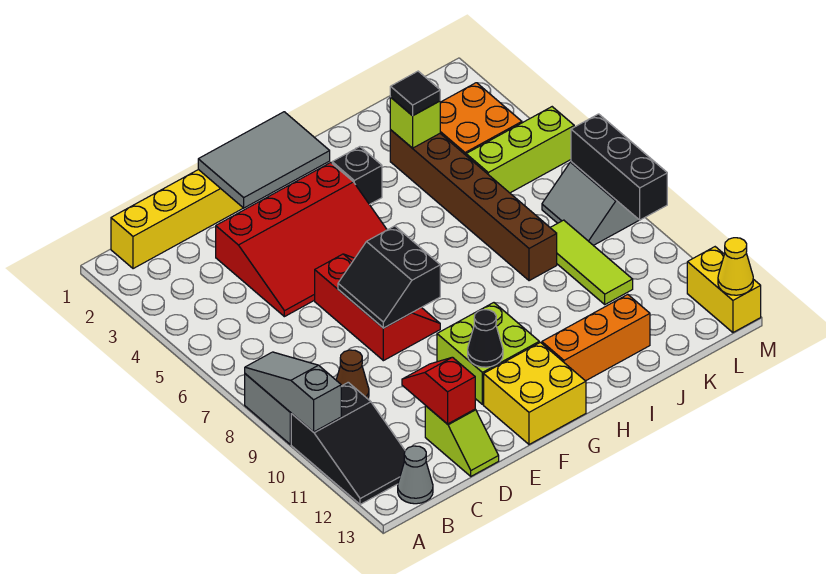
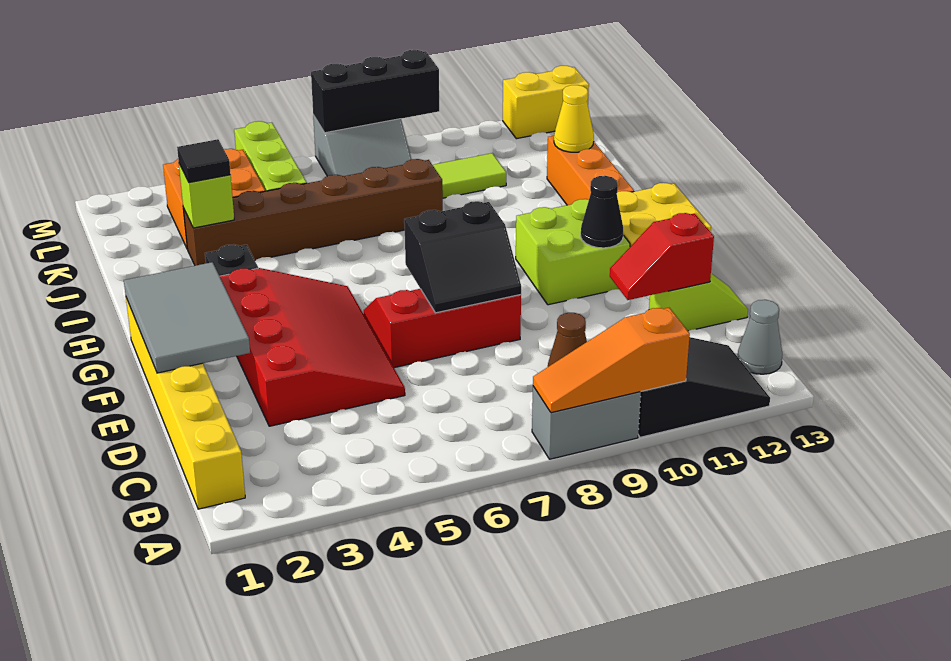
grey slope A8:A10 level 2 top 10 -> orange slope A8:A10 level 2 top 10
yellow cone M13 level 2 -> yellow cone J12 level 2

